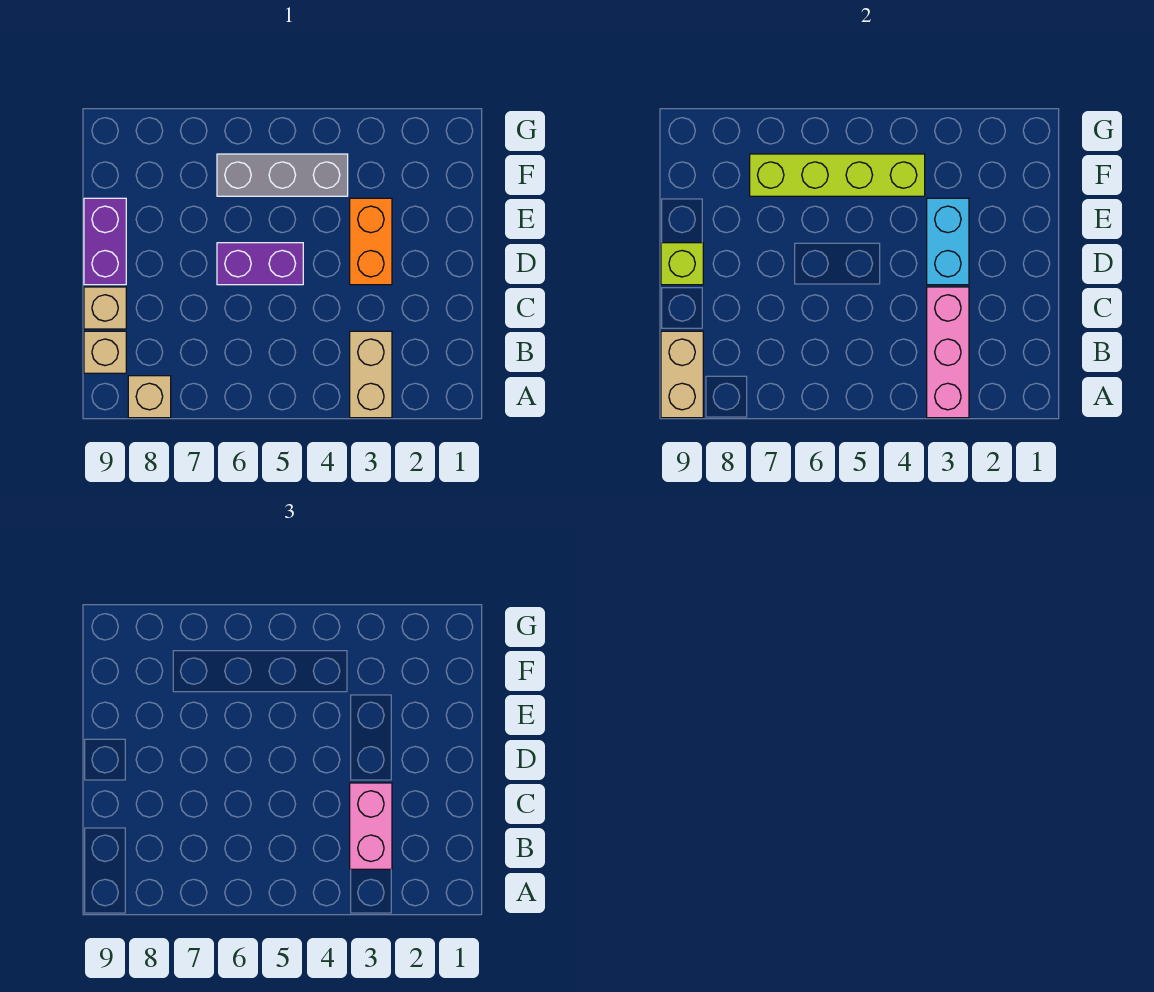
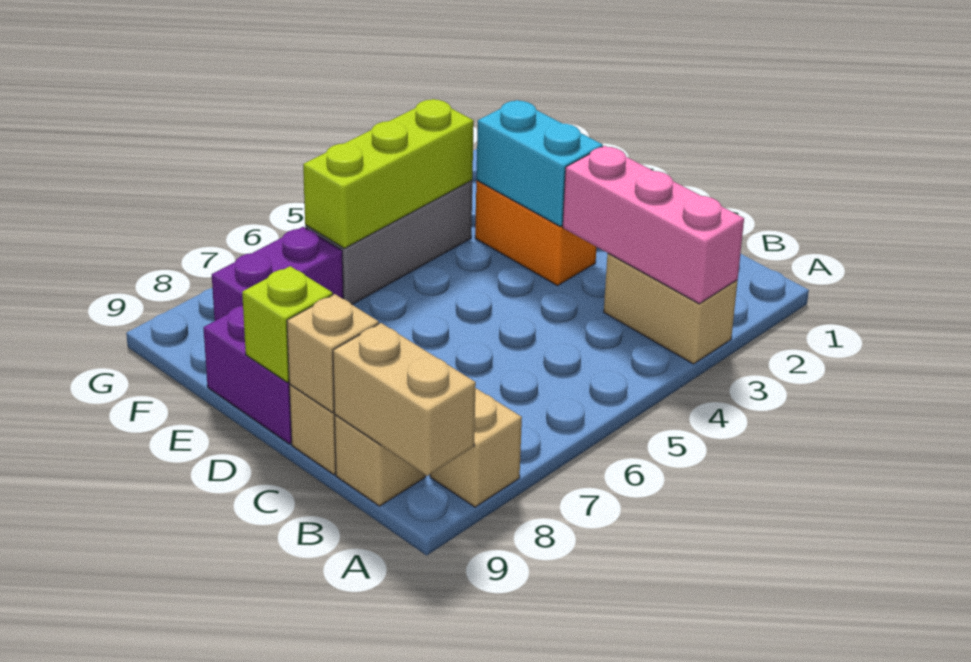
pink brick B3:C3 level 3 -> none
none -> tan brick C9 level 2
purple brick D5:D6 level 1 -> purple brick F7:F8 level 1
lime brick F4:F7 level 2 -> lime brick F4:F6 level 2

